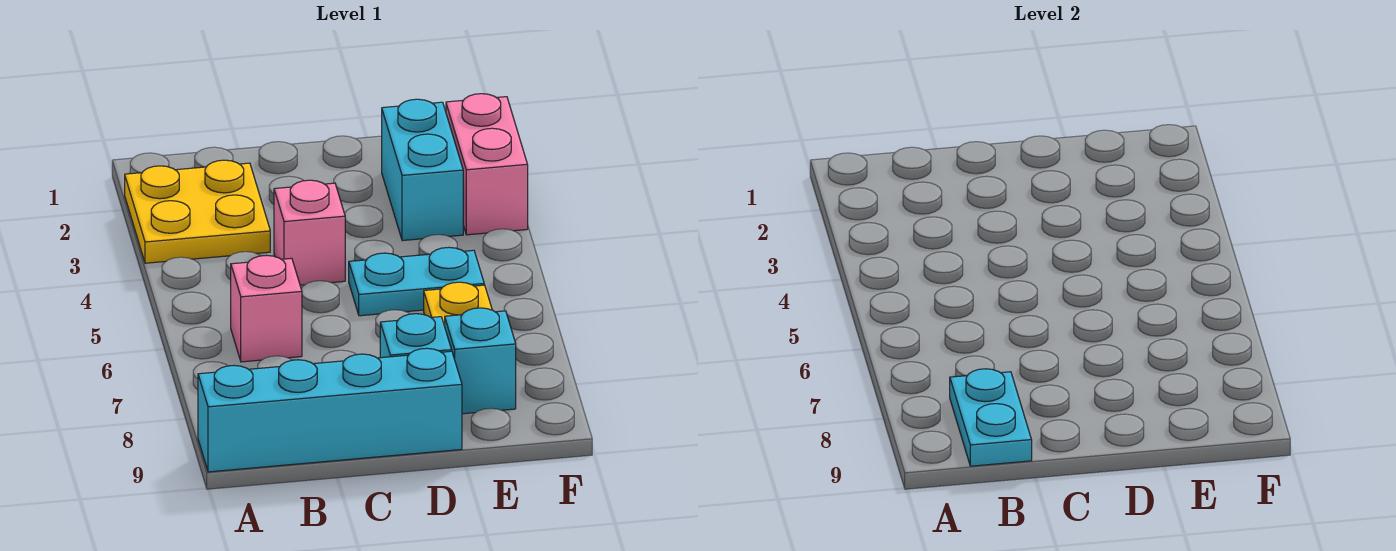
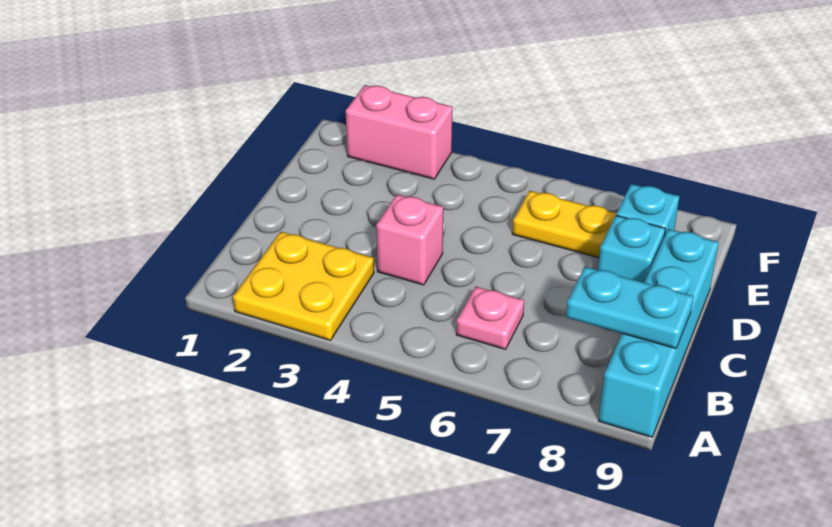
pink brick B6 level 1 -> pink plate B6 level 1
cyan plate D5:E5 level 1 -> none
cyan brick E2:E3 level 1 -> none

